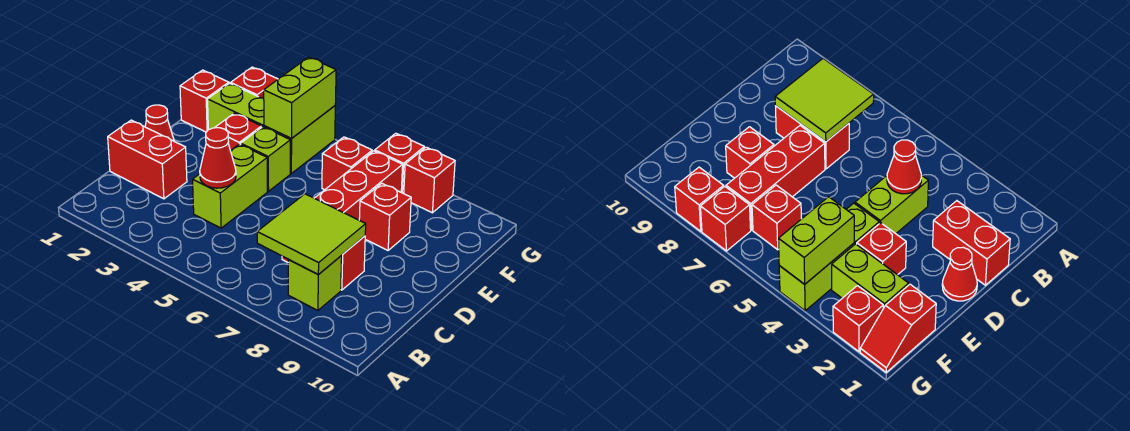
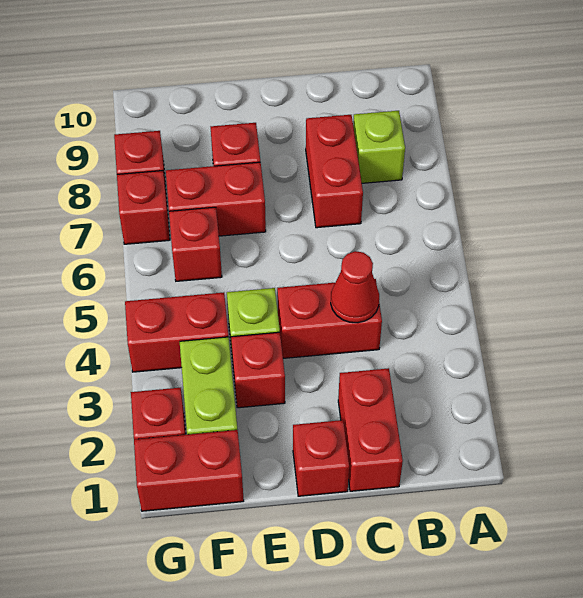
lime tile B7:C8 level 2 -> none
lime brick C4:D4 level 1 -> red brick C4:D4 level 1
red cone D1 level 1 -> red brick D1 level 1
red brick D7:F7 level 1 -> red brick E7:F7 level 1
red slope F1:G1 level 1 top F -> red brick F1:G1 level 1
lime brick F4:G4 level 1 -> red brick F4:G4 level 1
lime brick F4:G4 level 2 -> none

